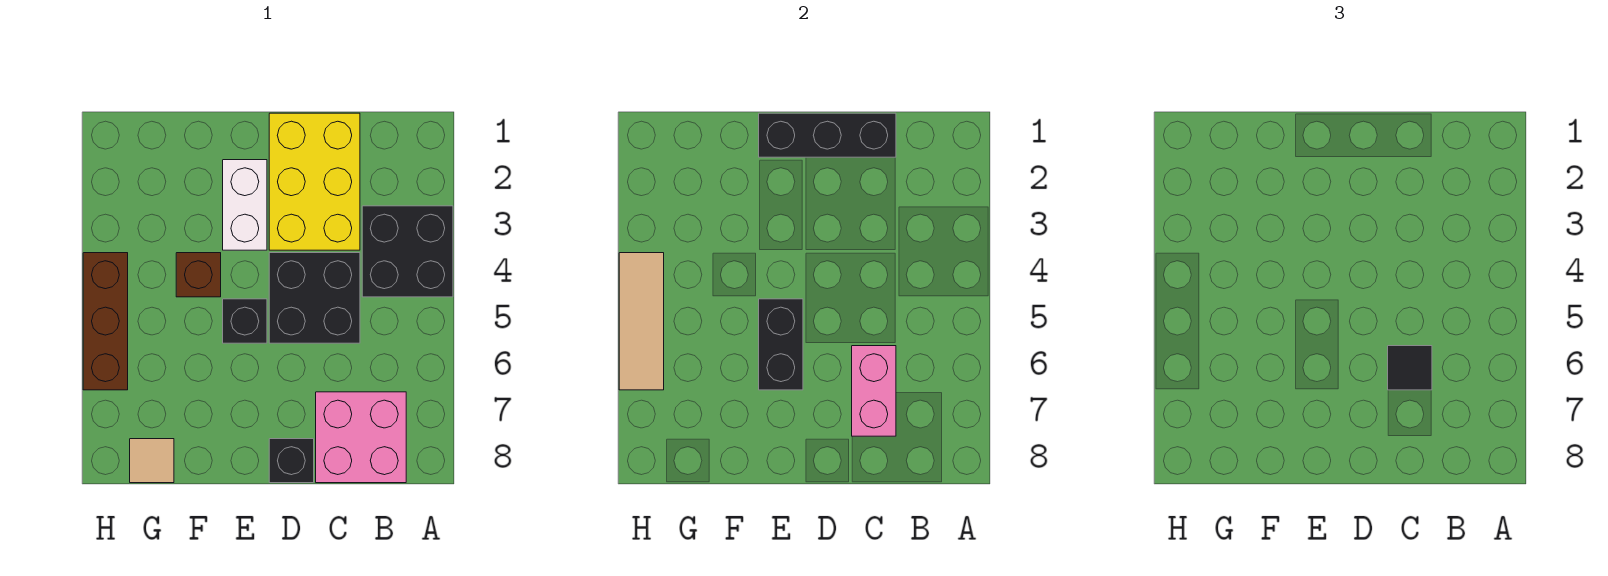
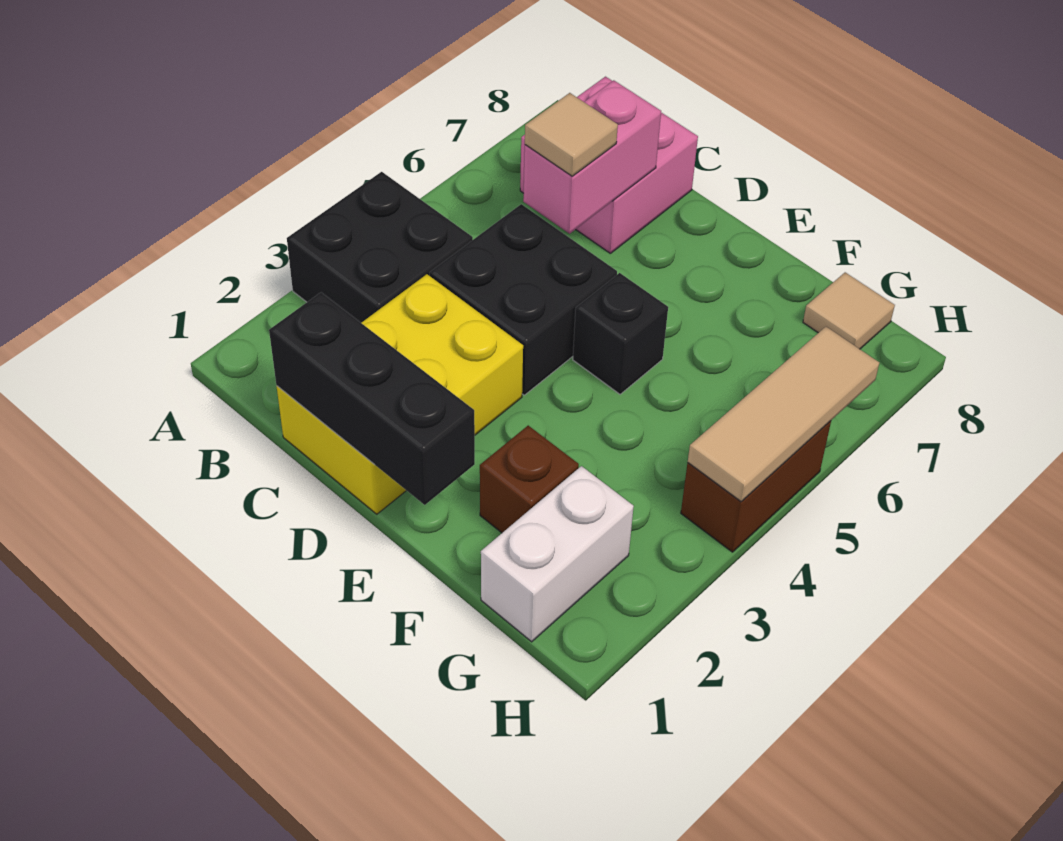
black tile C6 level 3 -> tan tile C6 level 3
black brick D8 level 1 -> none
white brick E2:E3 level 1 -> white brick G1:G2 level 1
black brick E5:E6 level 2 -> none
brown brick F4 level 1 -> brown brick F2 level 1
brown brick H4:H6 level 1 -> brown brick H4:H5 level 1

